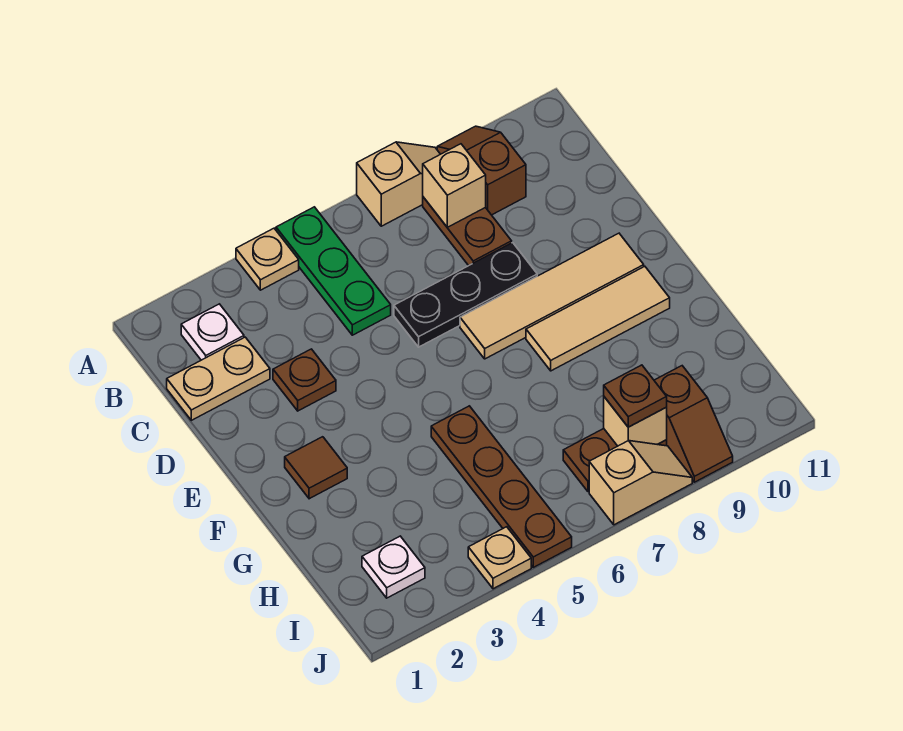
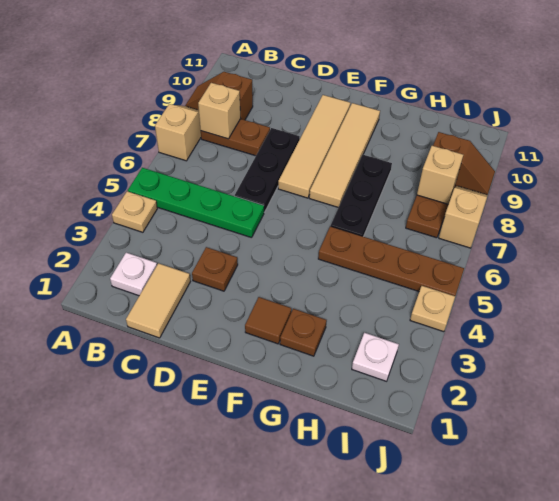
green plate A5:C5 level 1 -> green plate A5:D5 level 1
tan plate C1:C2 level 1 -> tan tile C1:C2 level 1
tan tile F8:F10 level 1 -> tan tile F7:F10 level 1
none -> black plate G6:G8 level 1
brown plate I8 level 3 -> brown plate G2 level 1

